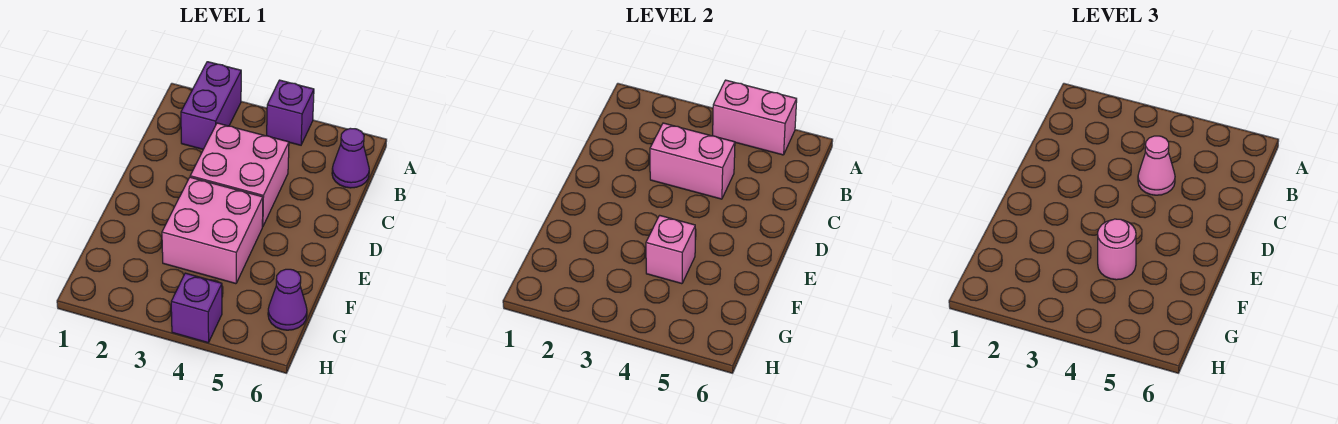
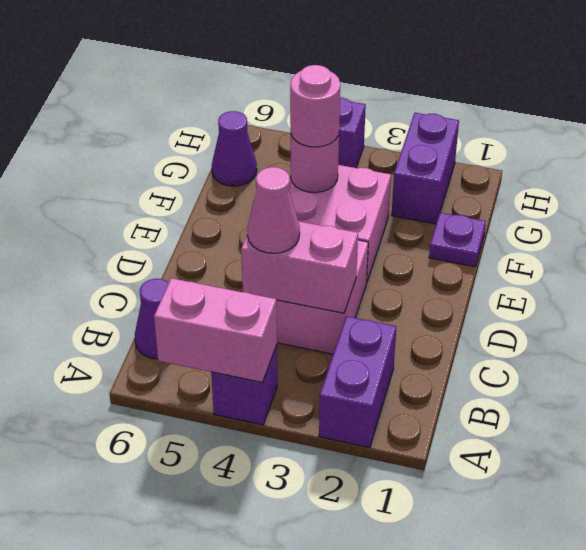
none -> purple plate F1 level 1
pink brick F4 level 2 -> pink round brick F4 level 2
none -> purple brick G2:H2 level 1

